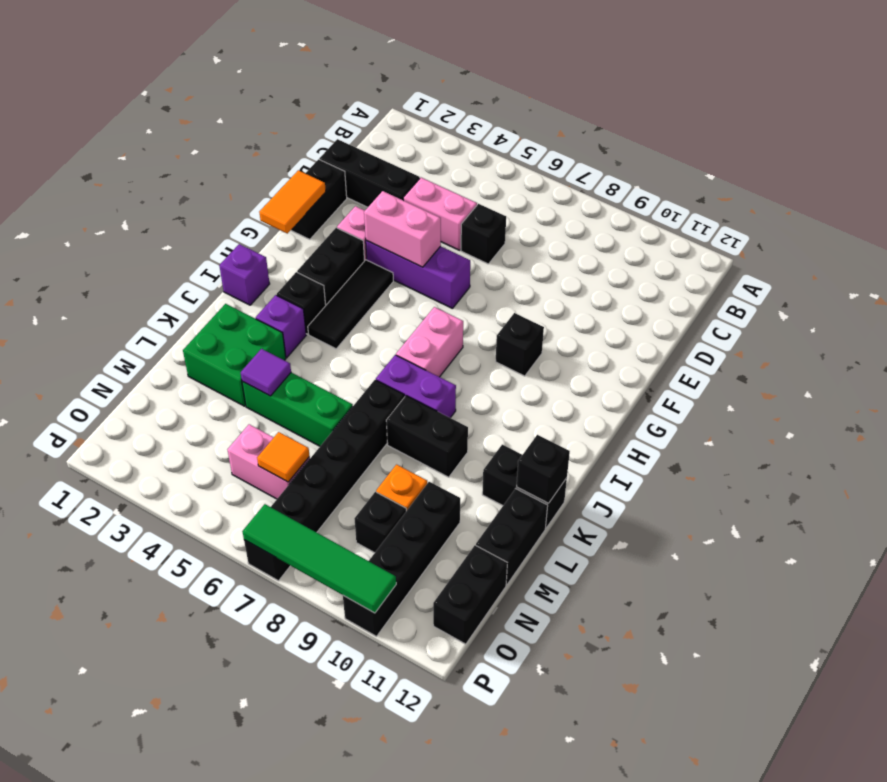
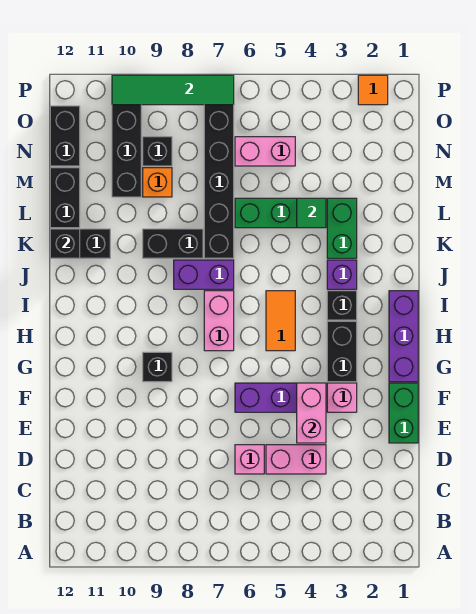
black brick D1:D3 level 1 -> none
black brick D6 level 1 -> pink brick D6 level 1
black brick E1:F1 level 1 -> green brick E1:F1 level 1
orange tile F1:G1 level 2 -> orange tile H5:I5 level 1
pink brick F4:F5 level 2 -> pink brick E4:F4 level 2
black tile G4:I4 level 1 -> none
purple brick I1 level 1 -> purple brick G1:I1 level 1
green brick K2:L3 level 1 -> green brick K3:L3 level 1
purple tile L4 level 2 -> green tile L4 level 2
orange tile N6 level 2 -> orange tile P2 level 1

